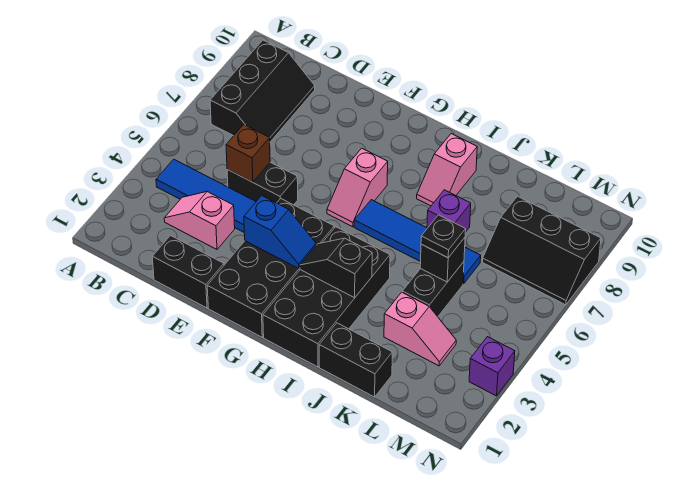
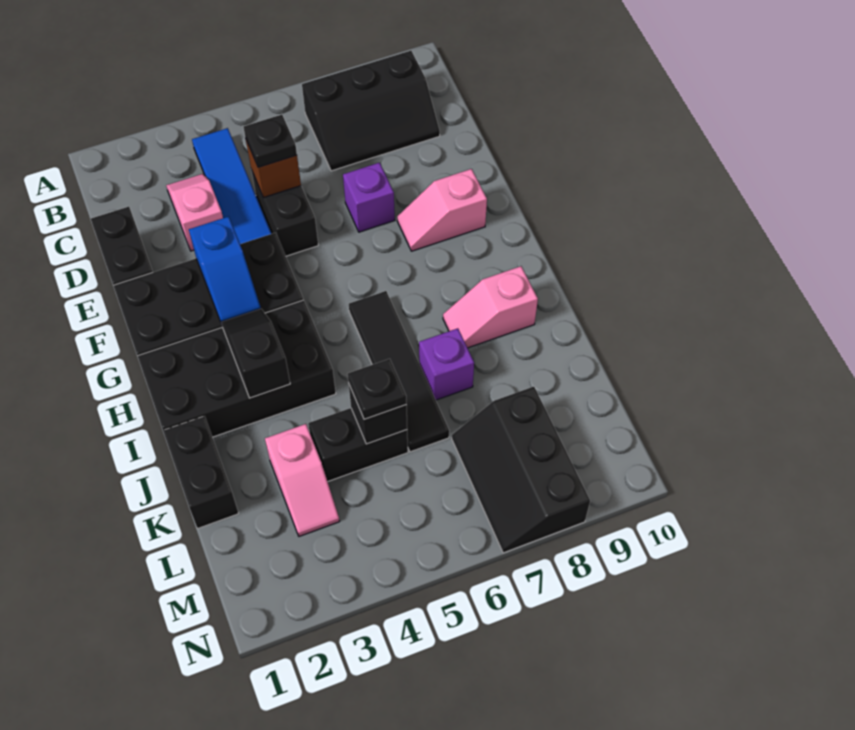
none -> black plate D5 level 3
pink slope G6:G7 level 1 top 7 -> pink slope F8:F9 level 1 top 9
blue tile H6:K6 level 1 -> black tile H6:K6 level 1
purple brick N3 level 1 -> purple brick E7 level 1

